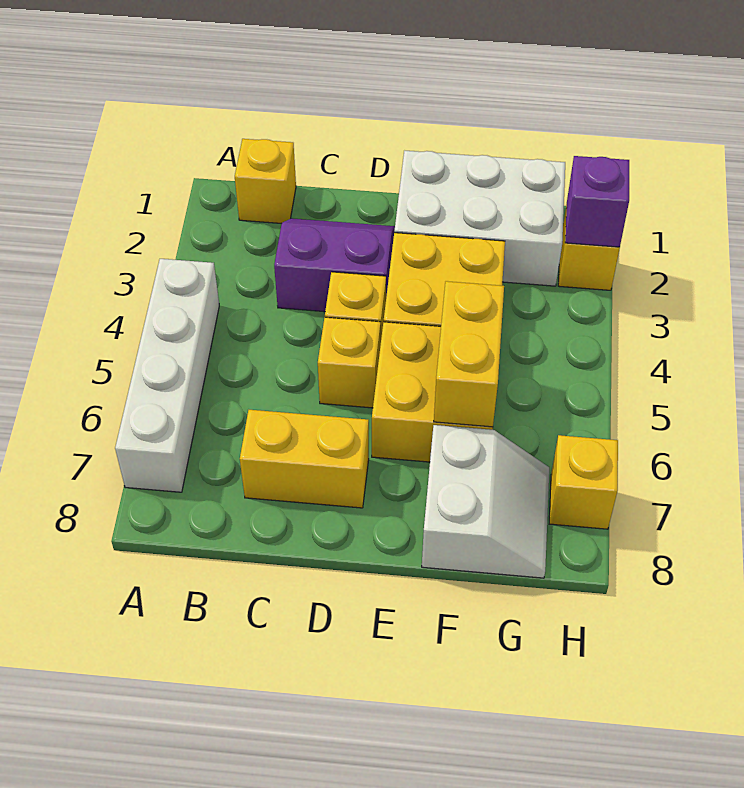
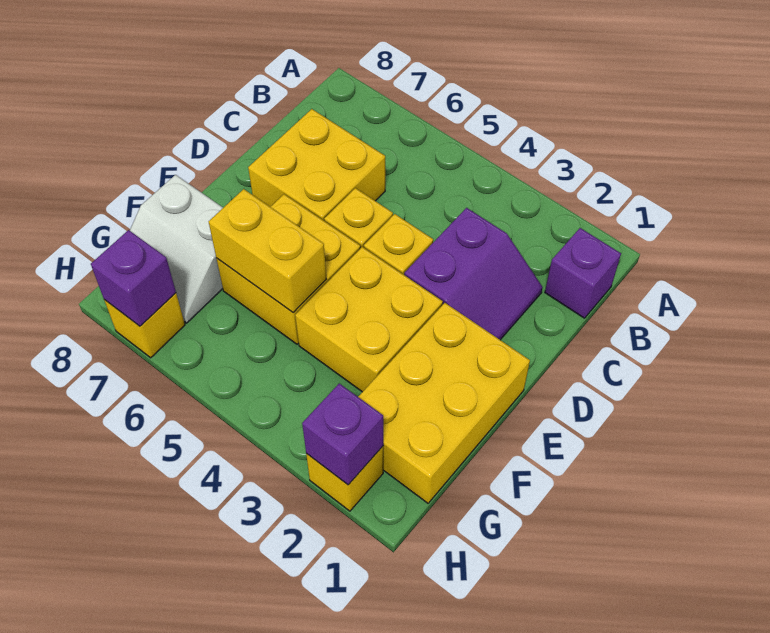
white brick A4:A7 level 1 -> none
yellow brick B1 level 1 -> purple brick B1 level 1
yellow brick C7:D7 level 1 -> yellow brick C6:D7 level 1
white brick E1:G2 level 1 -> yellow brick E1:G2 level 1
none -> purple brick H7 level 2

